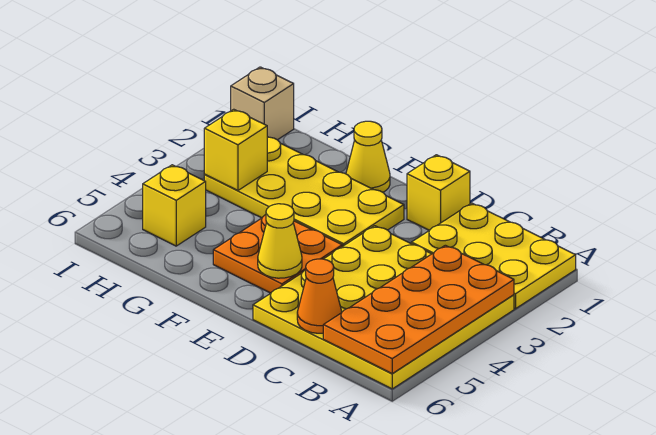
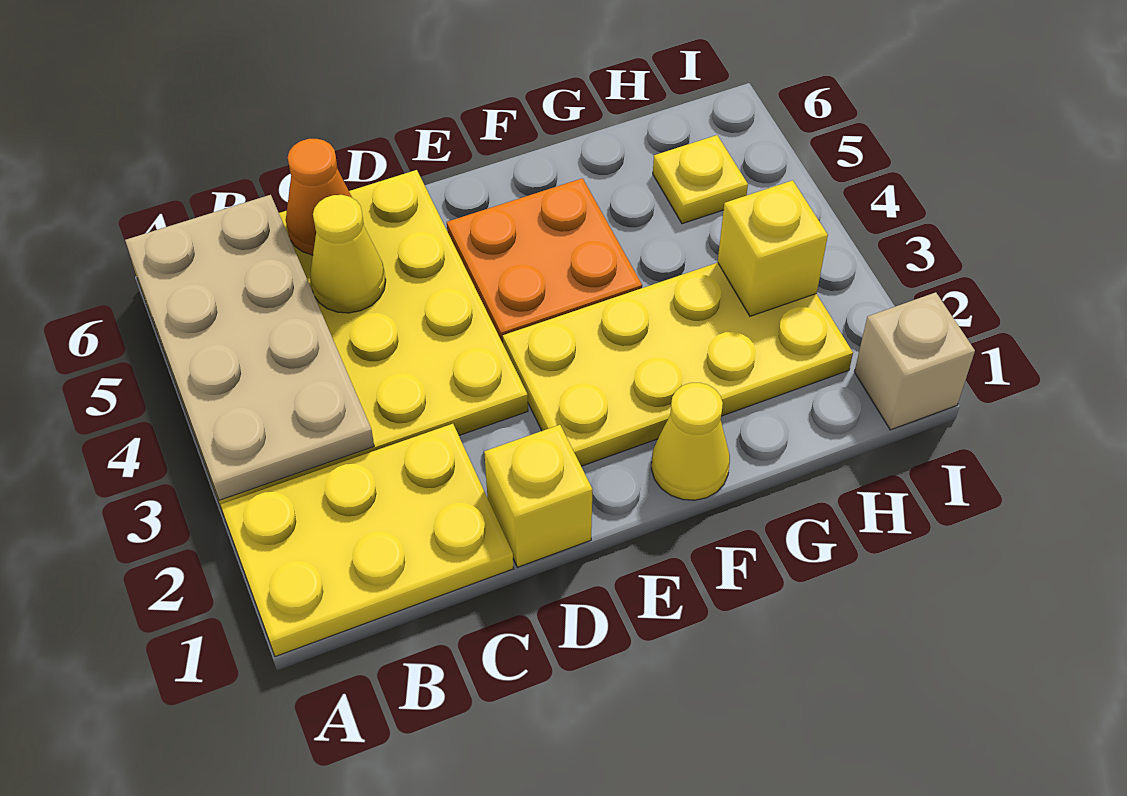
orange plate A3:B6 level 2 -> tan plate A3:B6 level 2
yellow cone E5 level 2 -> yellow cone C5 level 2
yellow brick H5 level 1 -> yellow plate H5 level 1

